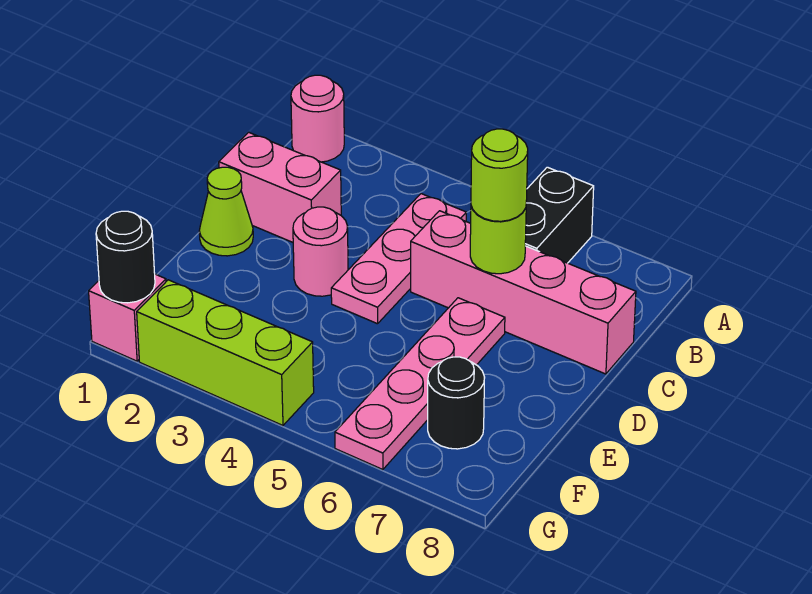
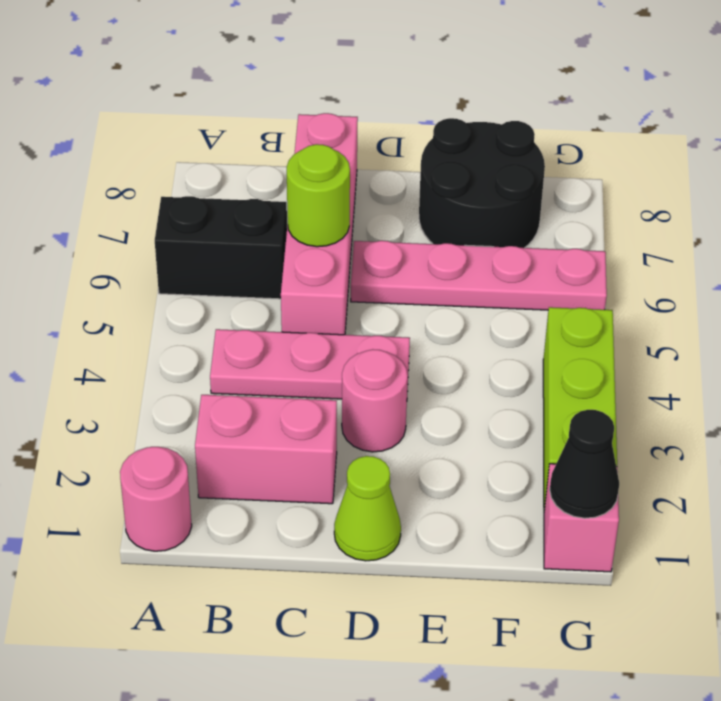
pink brick C1:C2 level 1 -> pink brick B2:C2 level 1
lime round brick C6 level 3 -> none
black round brick F7 level 1 -> black round brick E7:F8 level 1
black round brick G1 level 2 -> black cone G1 level 2

